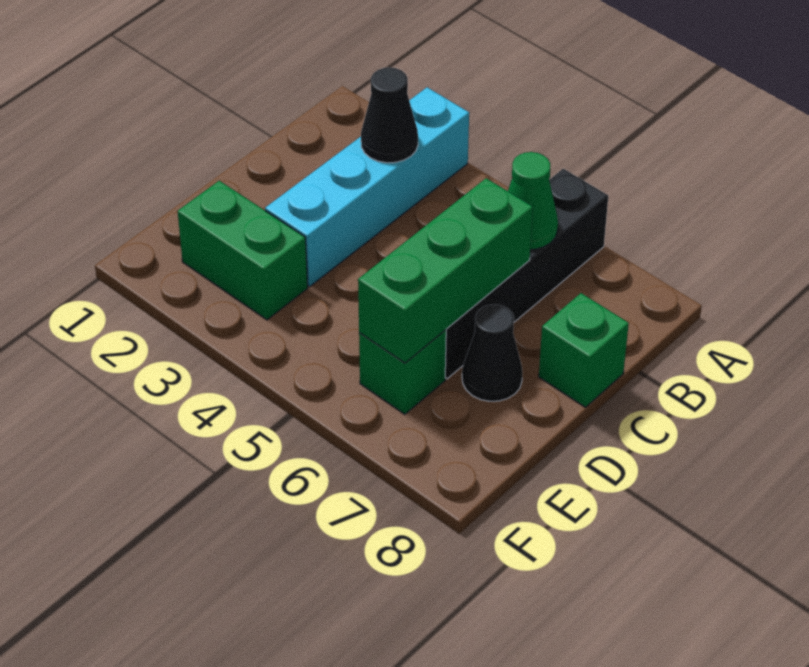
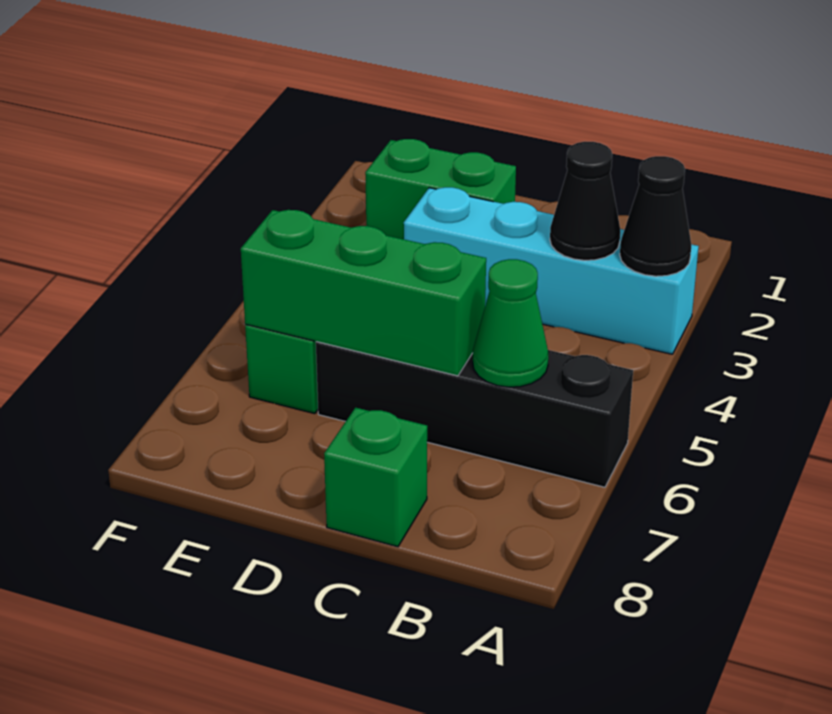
black cone D7 level 1 -> black cone A3 level 2
green brick E2:E3 level 1 -> green brick D2:E2 level 1

